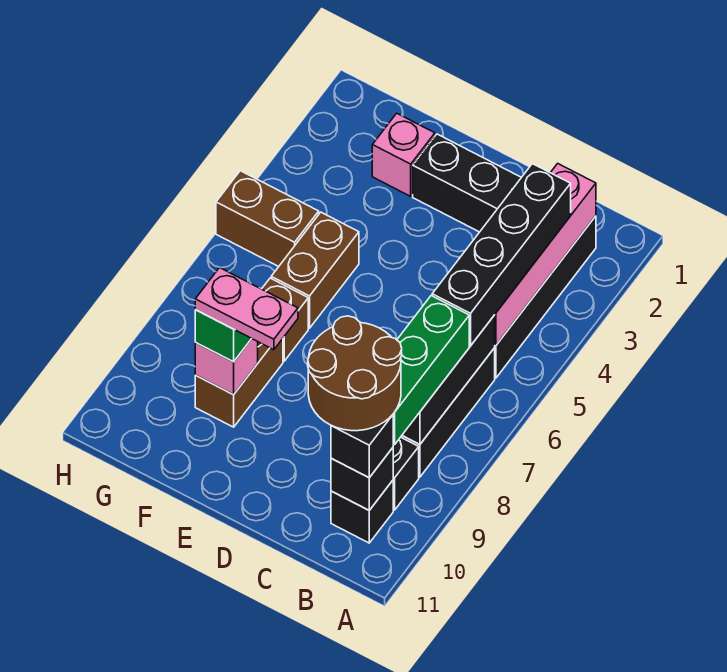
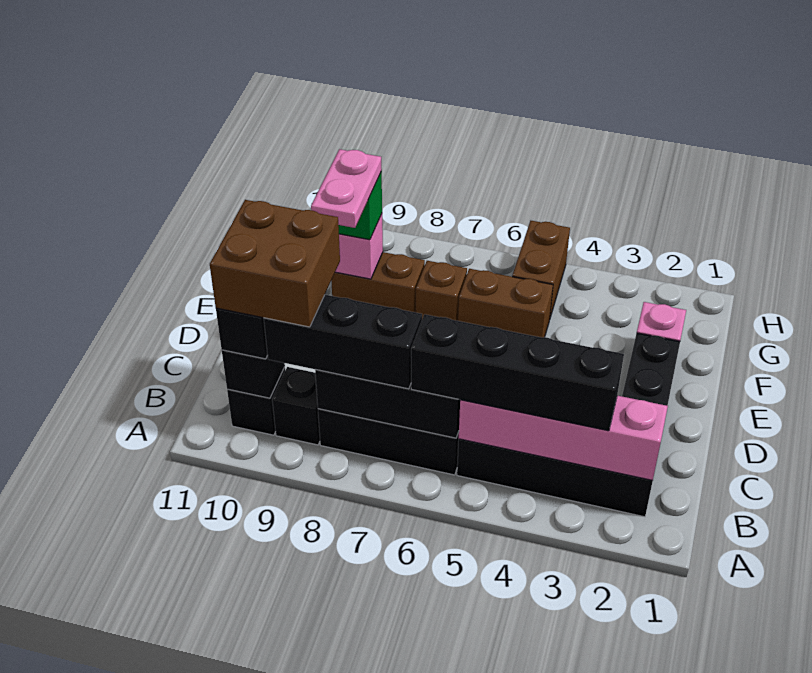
green brick B7:B9 level 3 -> black brick B7:B9 level 3
brown round brick B9:C10 level 4 -> brown brick B9:C10 level 4

